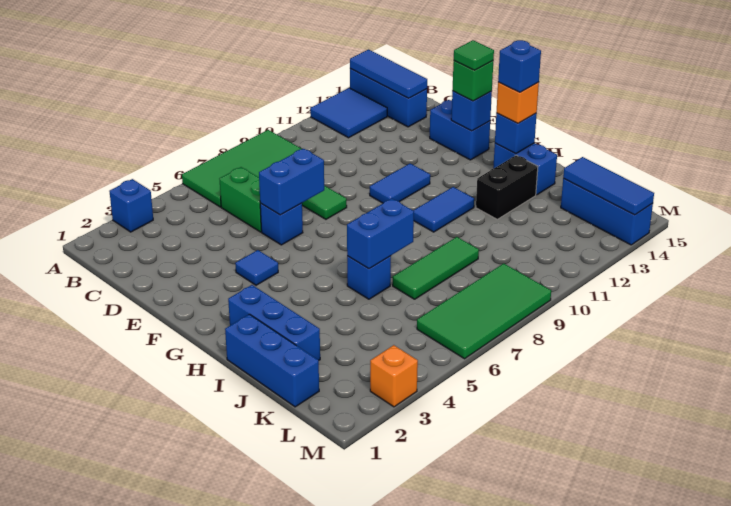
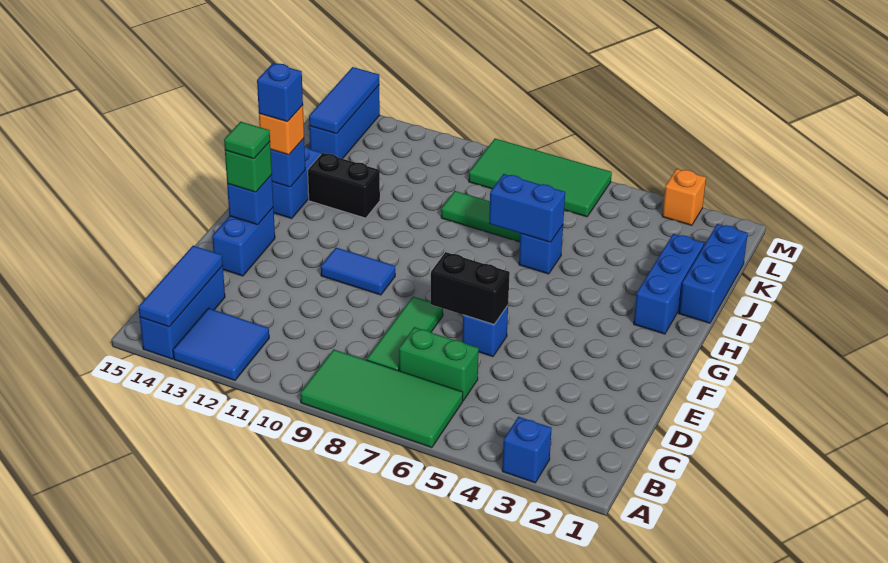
green brick C6:D6 level 1 -> green brick C6:C7 level 1
blue brick E6:E7 level 2 -> black brick E6:E7 level 2
blue tile F4 level 1 -> none
blue tile H10:H11 level 1 -> none

